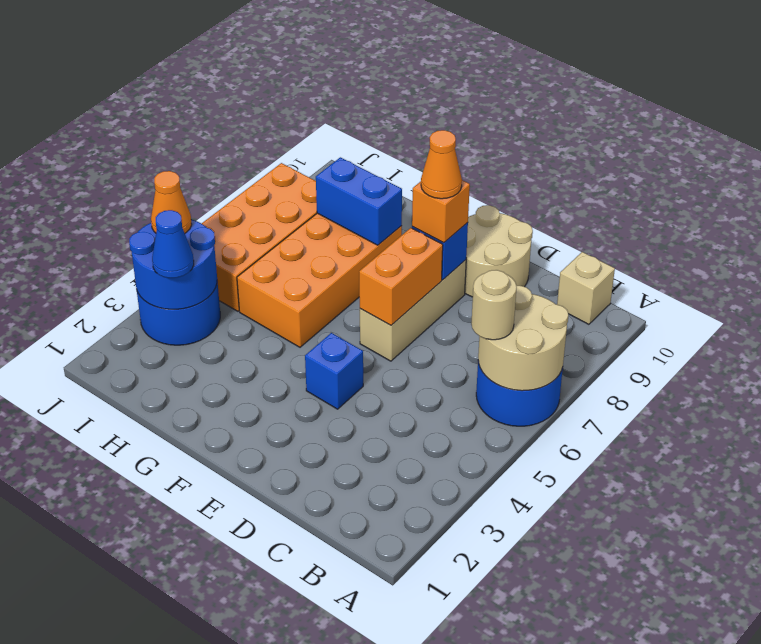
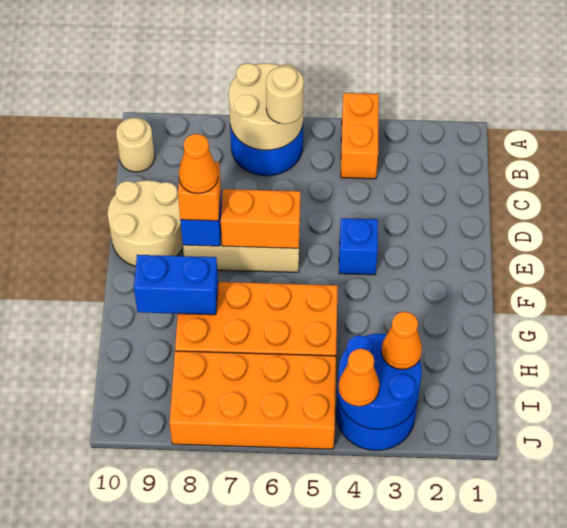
none -> orange brick A4:B4 level 1
tan brick B10 level 1 -> tan round brick B10 level 1
blue brick G8:H8 level 2 -> blue brick G8:G9 level 2
blue cone I3 level 3 -> orange cone I3 level 3

